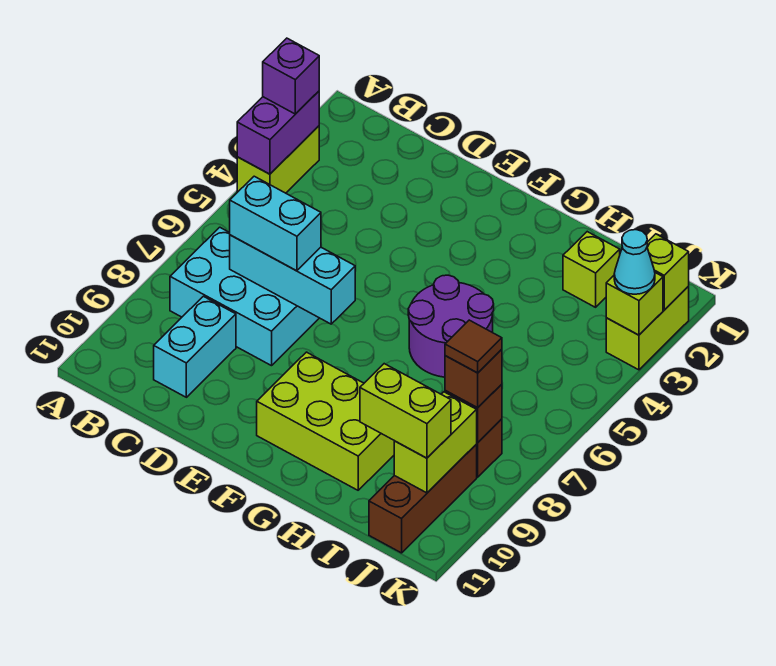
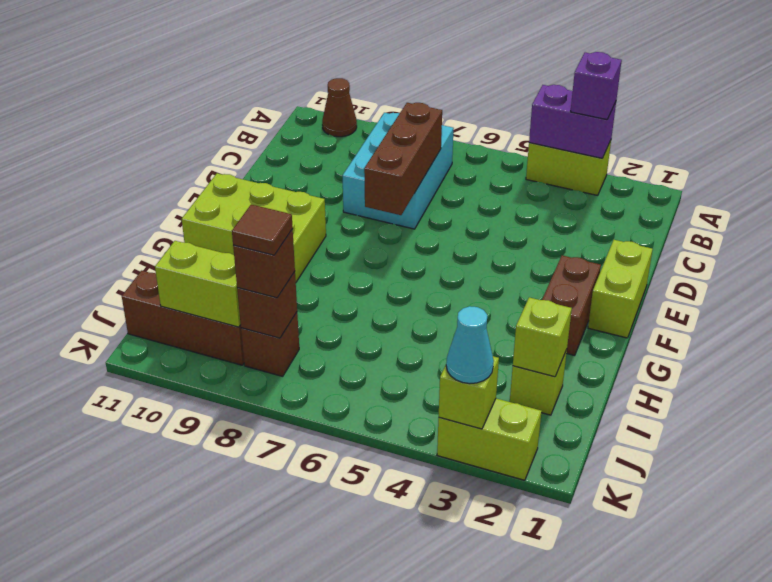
none -> brown cone A10 level 1
cyan brick C7:E7 level 2 -> brown brick C7:E7 level 2
cyan brick C7:D7 level 3 -> none
cyan brick C9:C10 level 1 -> none
none -> brown brick F2:G2 level 1
lime brick F9:H10 level 1 -> lime brick F9:G11 level 1
purple round brick G5:H6 level 1 -> none
lime brick I10:J10 level 3 -> lime brick E1:F1 level 1
lime brick K2 level 2 -> lime brick I2 level 2

